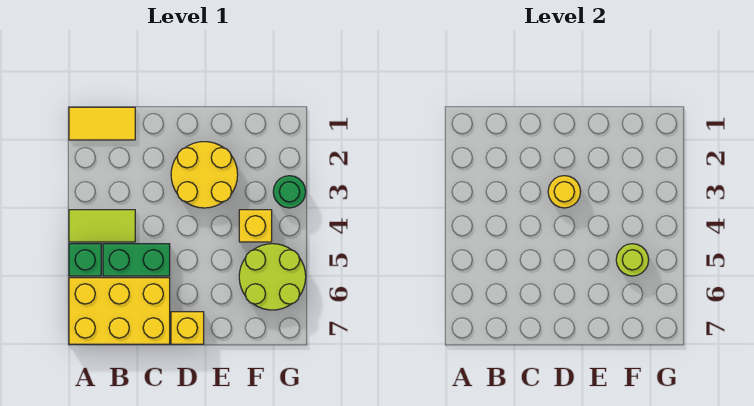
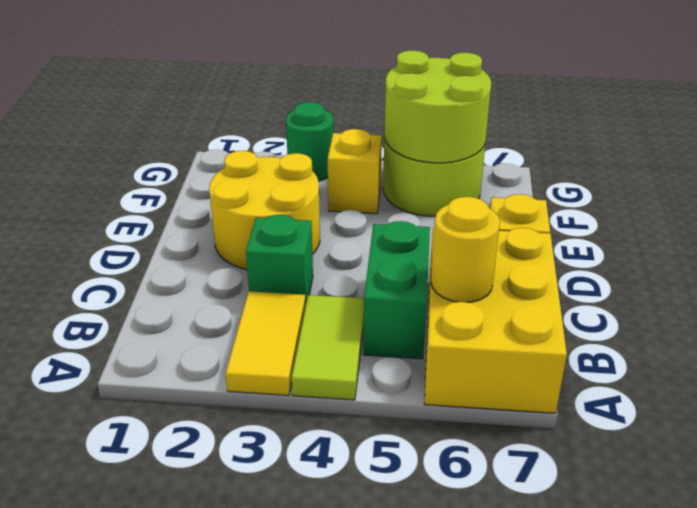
yellow tile A1:B1 level 1 -> yellow tile A3:B3 level 1
green brick A5 level 1 -> green brick C3 level 1
yellow round brick D3 level 2 -> yellow round brick B6 level 2
lime round brick F5 level 2 -> lime round brick F5:G6 level 2

